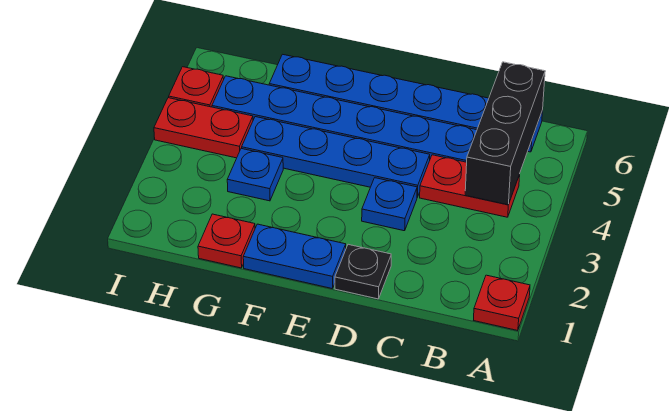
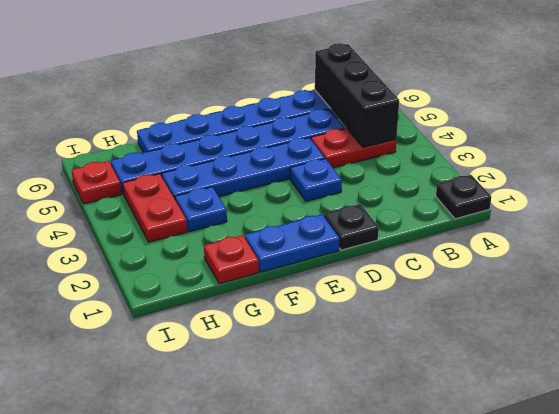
red plate A1 level 1 -> black plate A1 level 1
red plate H4:I4 level 1 -> red plate H3:H4 level 1

